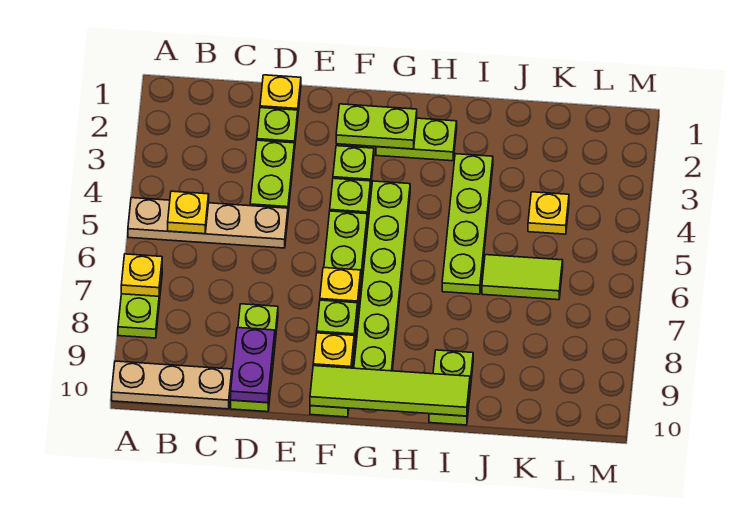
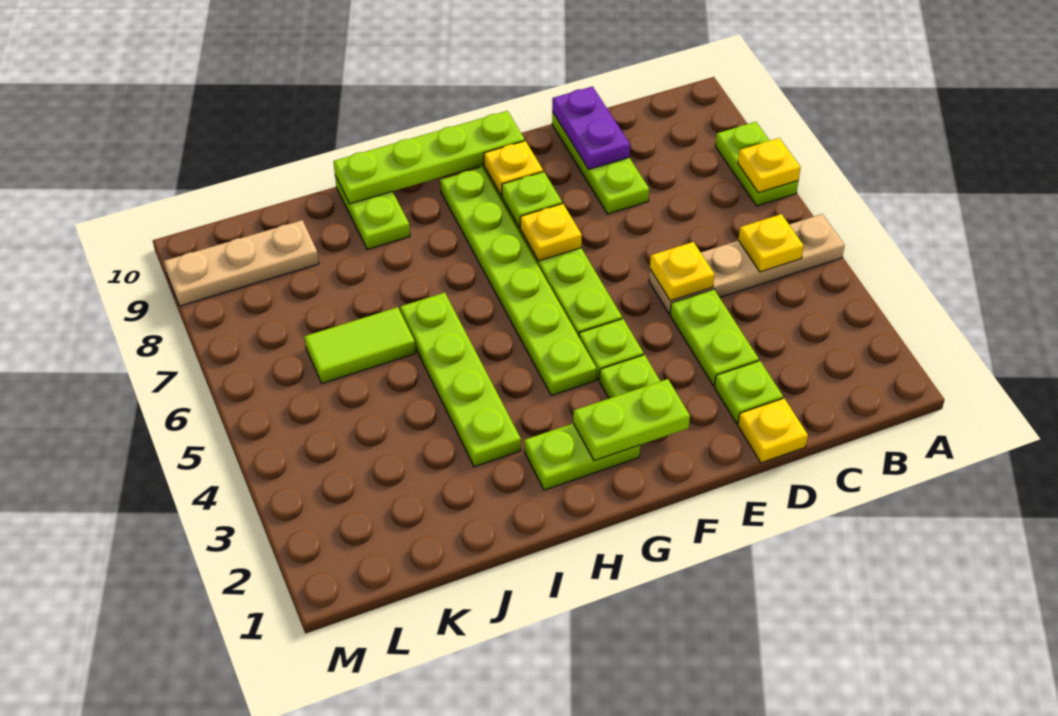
tan plate A10:C10 level 1 -> tan plate K9:M9 level 1
lime tile F10:I10 level 2 -> lime plate F10:I10 level 2
yellow plate K4 level 1 -> yellow plate D5 level 2

